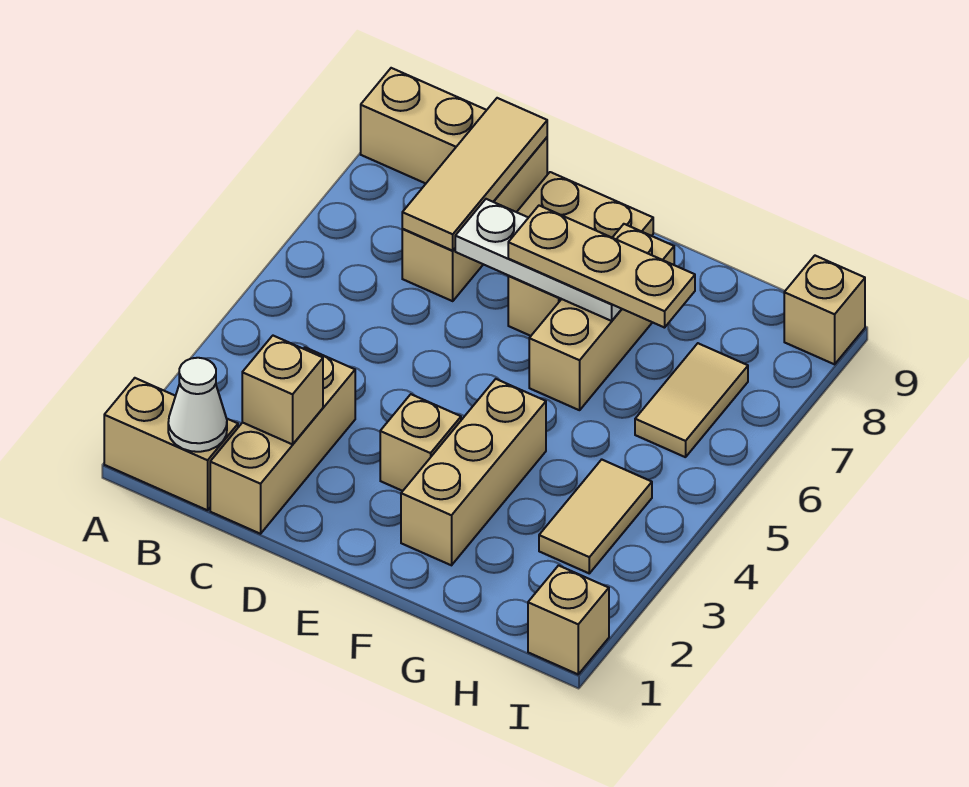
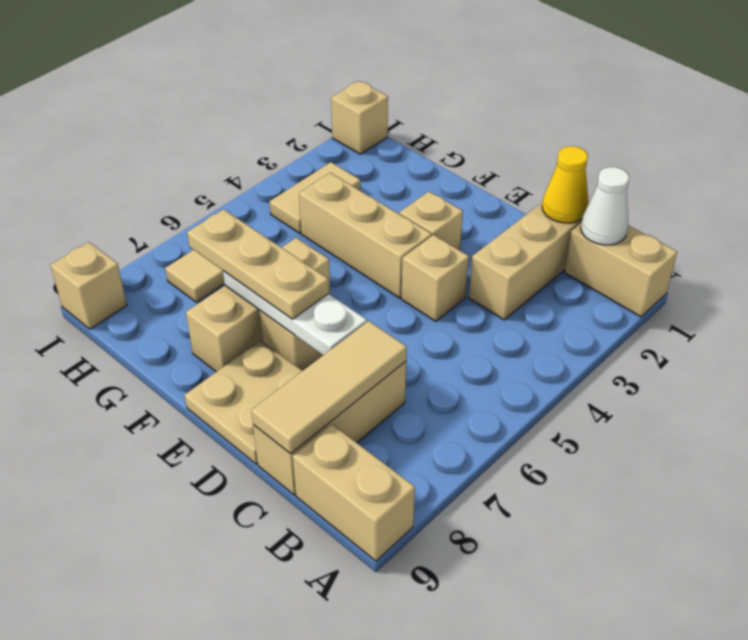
none -> yellow cone C1 level 2
tan brick C2 level 2 -> tan brick D4 level 1
tan brick F2:F4 level 1 -> tan brick E4:G4 level 1

